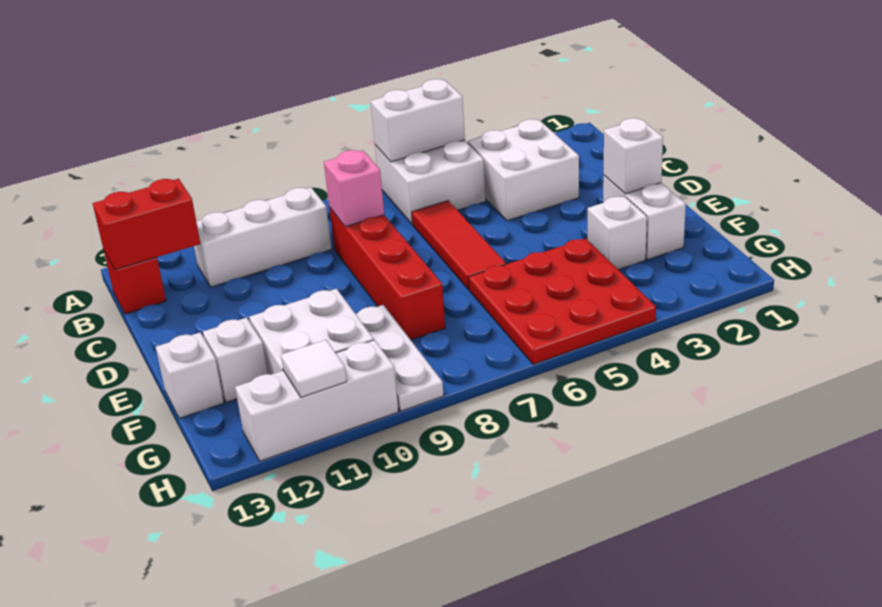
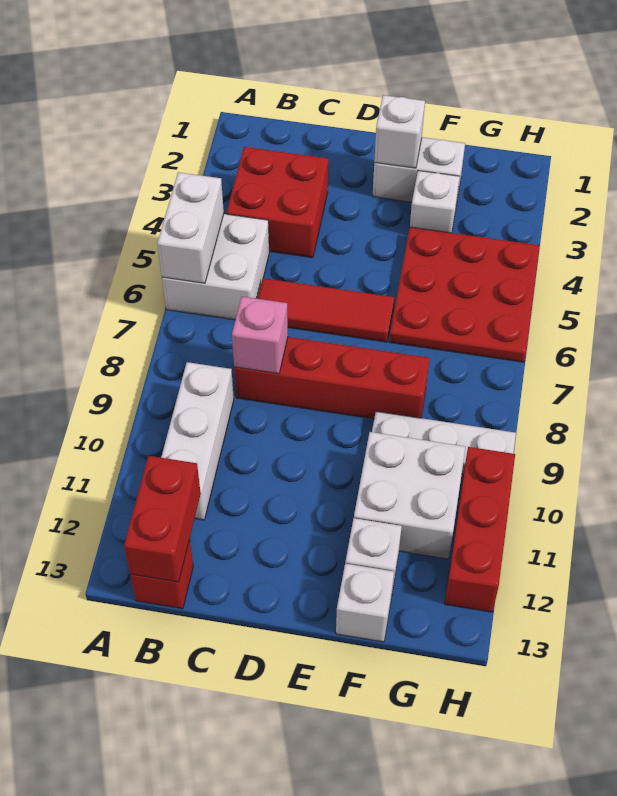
white brick B3:C4 level 1 -> red brick B3:C4 level 1
white brick H10:H12 level 1 -> red brick H10:H12 level 1
white tile H11 level 2 -> none

